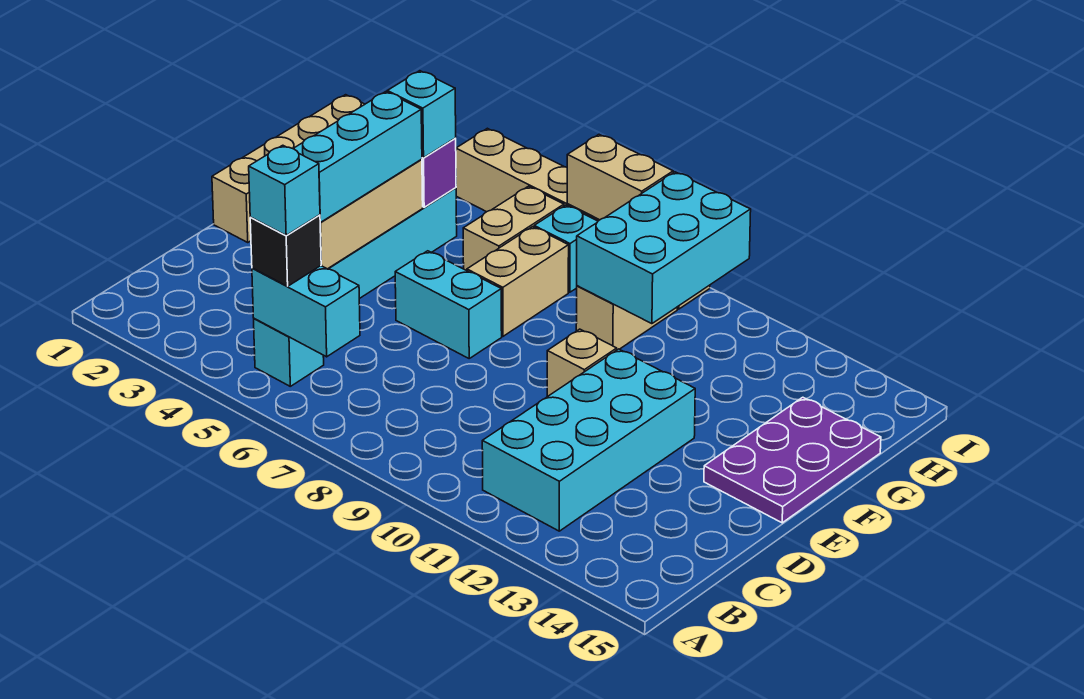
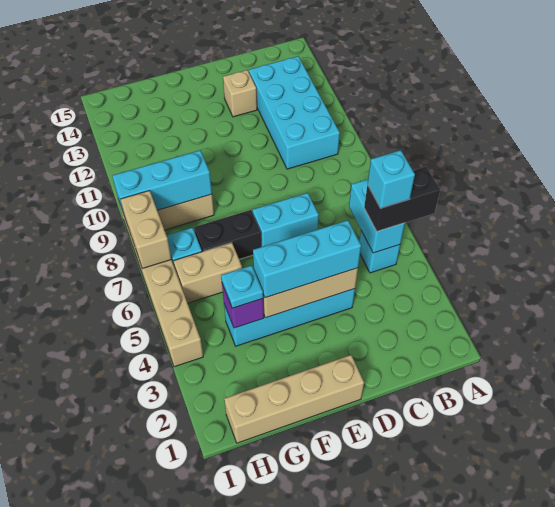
black brick B5 level 3 -> black brick A5:B5 level 3
cyan brick B11:E12 level 1 -> cyan brick B10:C13 level 1
cyan brick E6:E7 level 1 -> cyan brick D7:E7 level 1
tan brick E10 level 1 -> tan brick D13 level 1
purple plate E14:G15 level 1 -> none
tan brick F7:G7 level 1 -> black brick F7:G7 level 1
cyan brick G4 level 3 -> cyan plate G4 level 3
cyan brick G9:I10 level 2 -> cyan brick G9:I9 level 2

